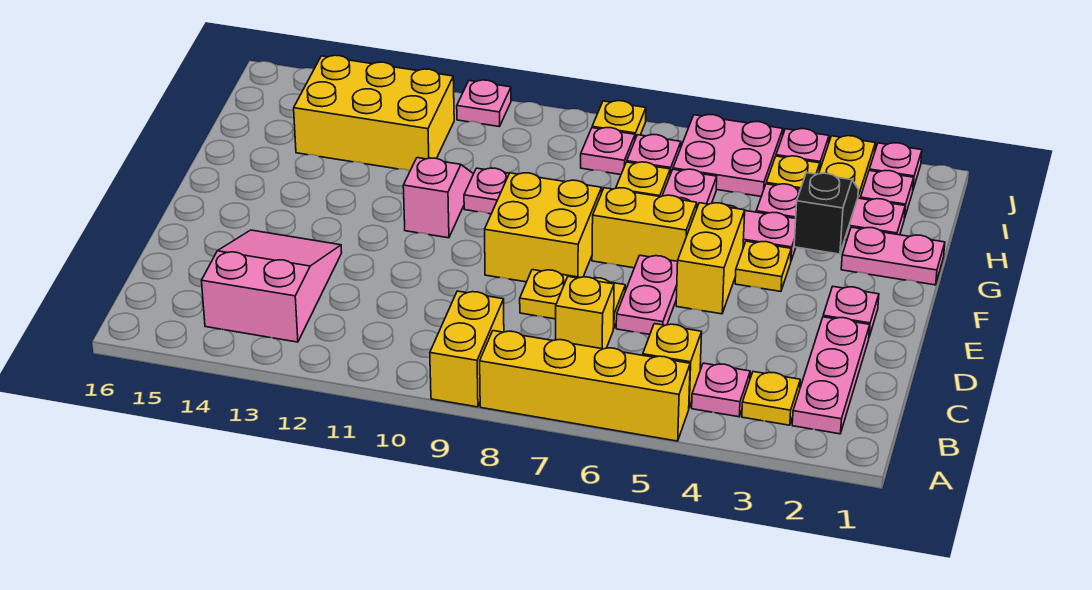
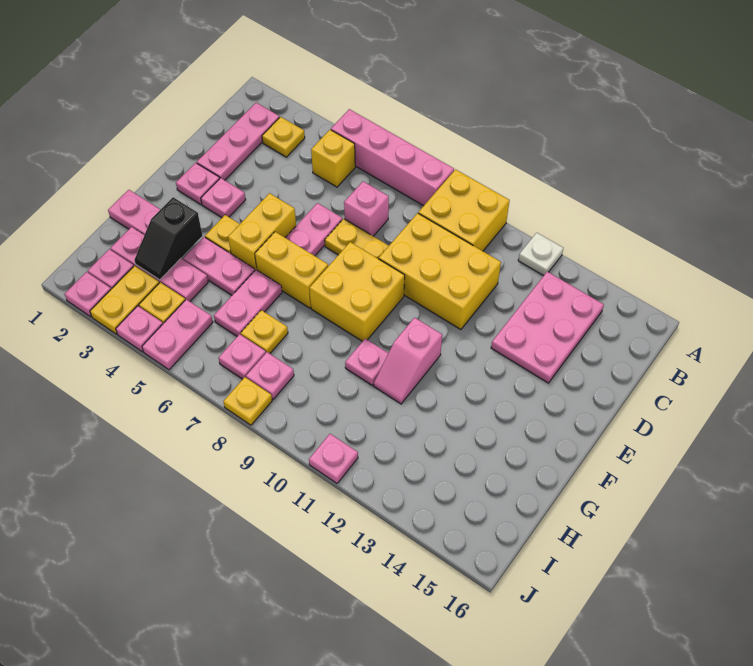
yellow brick A5:A8 level 1 -> pink brick A5:A8 level 1
yellow brick A9:B9 level 1 -> yellow brick A9:B10 level 1
none -> white plate A12 level 1
pink plate B4 level 1 -> pink plate E3 level 1
pink slope B13:D14 level 1 top B -> pink plate B13:D14 level 1
yellow brick C7 level 1 -> pink brick C7 level 1
yellow brick H12:I14 level 1 -> yellow brick C9:D11 level 1
pink plate I5:J6 level 1 -> pink plate I5:J5 level 1

